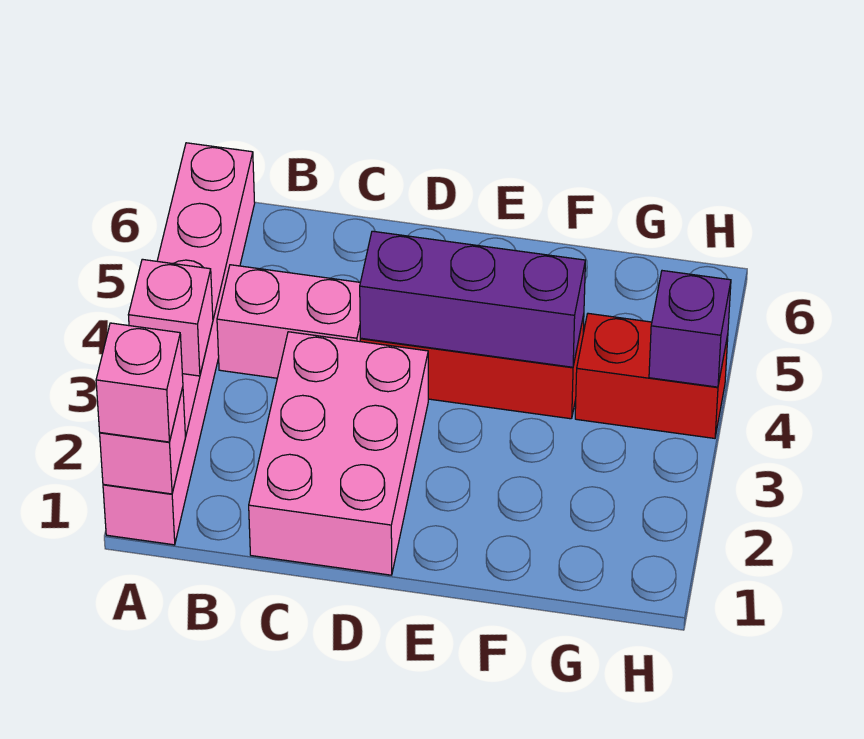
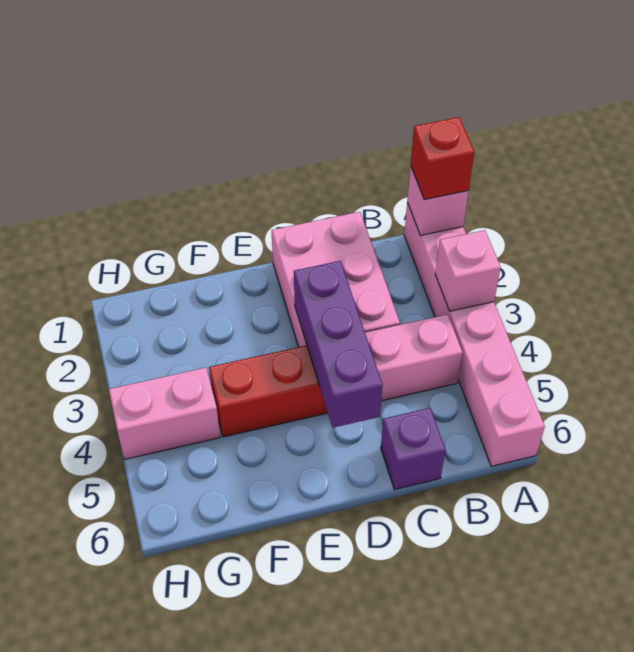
pink brick A1 level 3 -> red brick A1 level 3
purple brick D4:F4 level 2 -> purple brick D3:D5 level 2
red brick G4:H4 level 1 -> pink brick G4:H4 level 1
purple brick H4 level 2 -> purple brick C6 level 1

